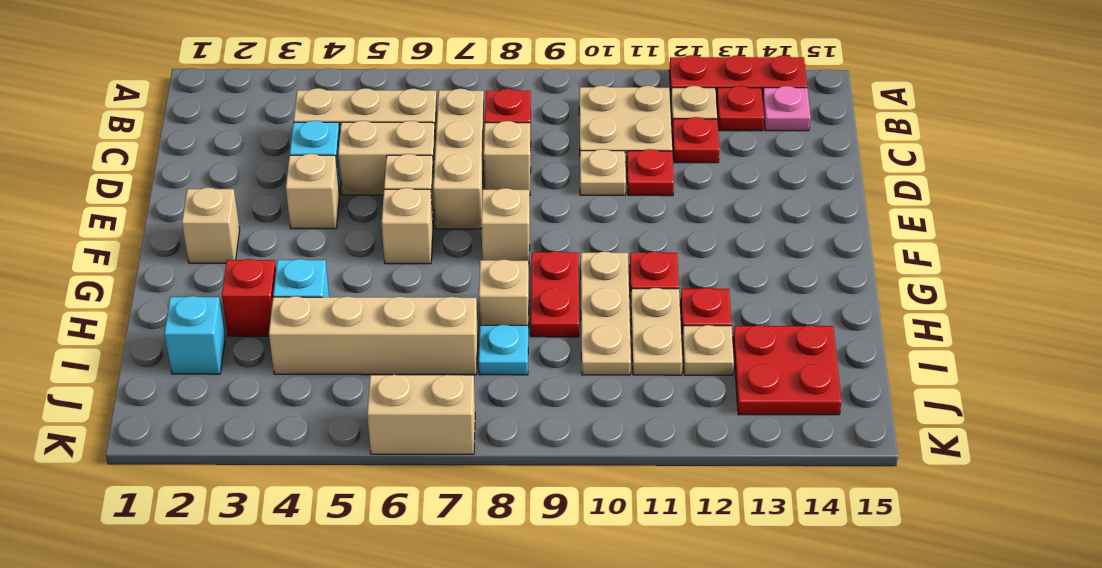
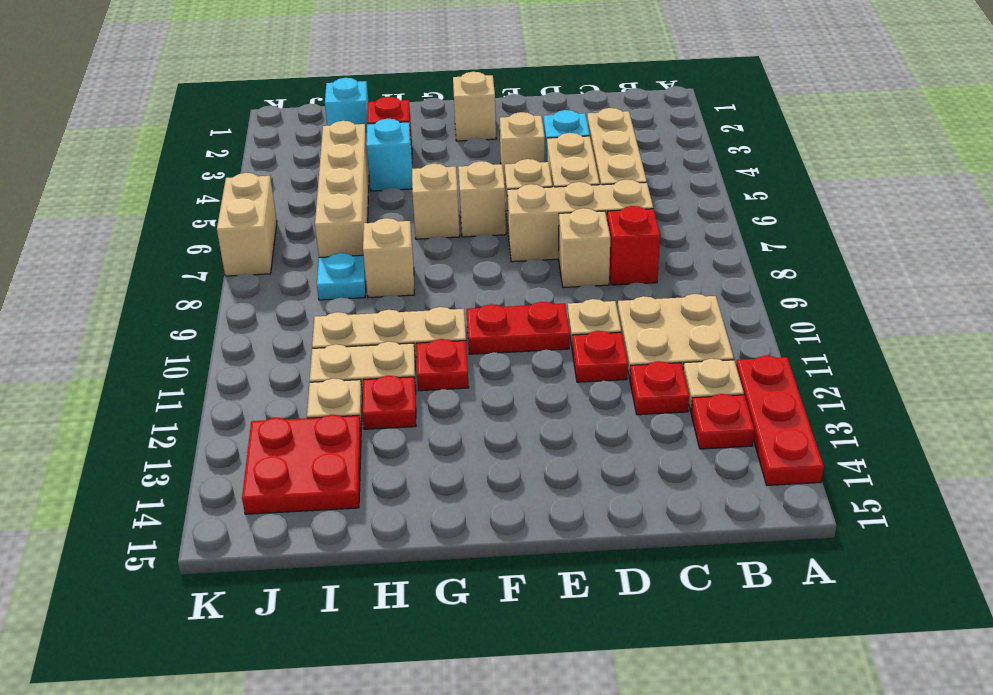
pink plate B14 level 1 -> none
tan brick F8 level 1 -> tan brick G6 level 1
red plate G9:H9 level 1 -> red plate E10:F10 level 1

